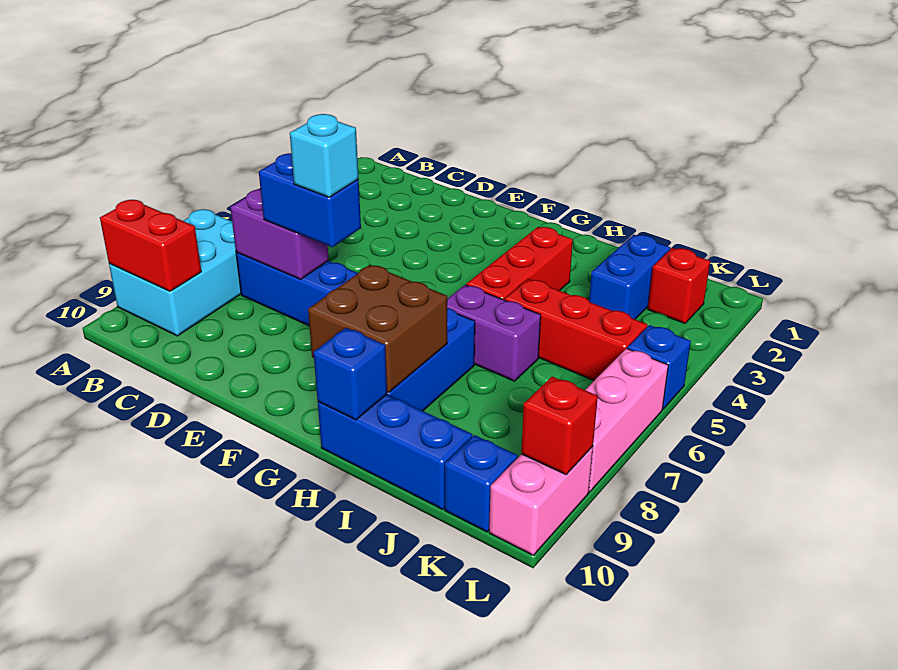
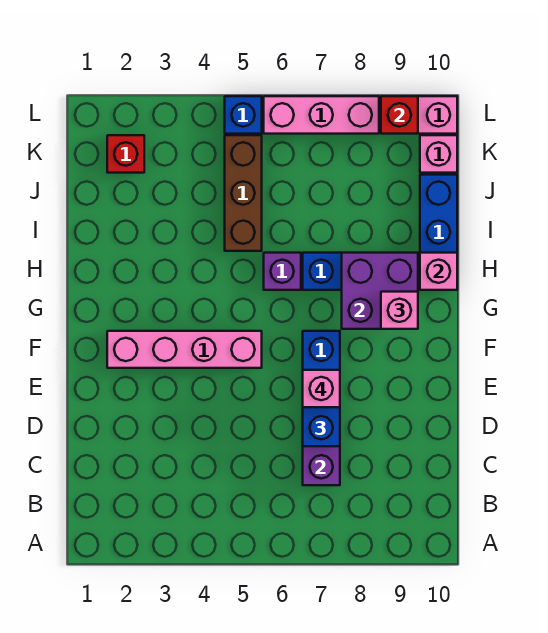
cyan brick A7:B9 level 1 -> none
red brick A9:B9 level 2 -> none
cyan brick E7 level 4 -> pink brick E7 level 4
none -> pink brick F2:F5 level 1
brown brick G8:H9 level 2 -> purple brick G8:H9 level 2
none -> pink brick G9 level 3
red brick H3:H5 level 1 -> none
purple brick H6:I6 level 1 -> purple brick H6 level 1
blue brick H10 level 2 -> pink brick H10 level 2
red brick I5:K5 level 1 -> brown brick I5:K5 level 1
blue brick J2:J3 level 1 -> none
blue brick K10 level 1 -> pink brick K10 level 1

